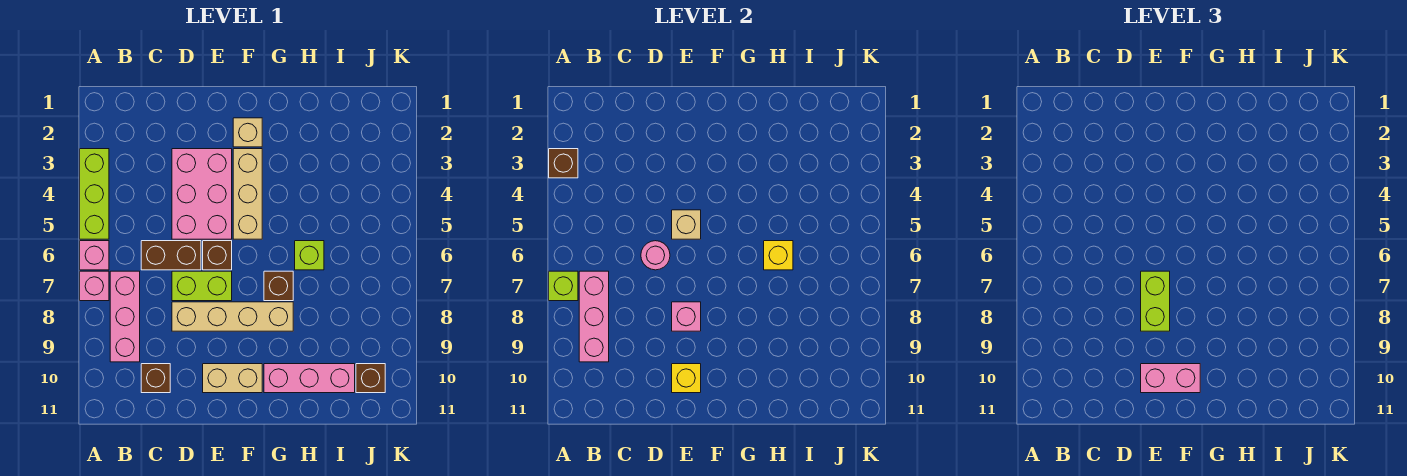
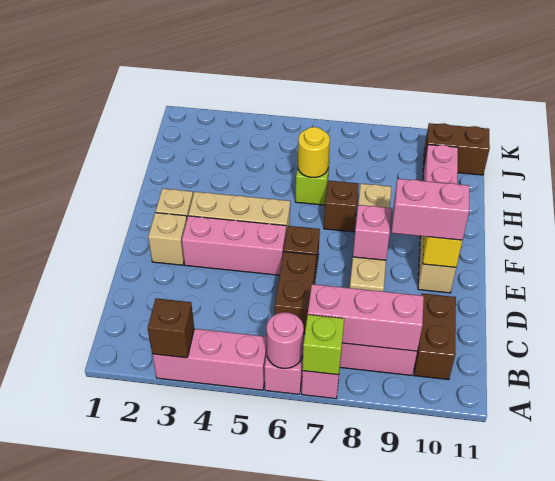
lime brick A3:A5 level 1 -> pink brick A3:A5 level 1
brown brick C10 level 1 -> brown brick B10:C10 level 1
pink brick D3:E5 level 1 -> pink brick E3:E5 level 1
pink round brick D6 level 2 -> pink round brick A6 level 2
lime brick D7:E7 level 1 -> none
tan brick E5 level 2 -> tan brick E2 level 1
lime brick E7:E8 level 3 -> none
pink brick E10:F10 level 3 -> pink brick E9:E10 level 3
yellow brick H6 level 2 -> yellow round brick H6 level 2
brown brick J10 level 1 -> brown brick J10:J11 level 1

